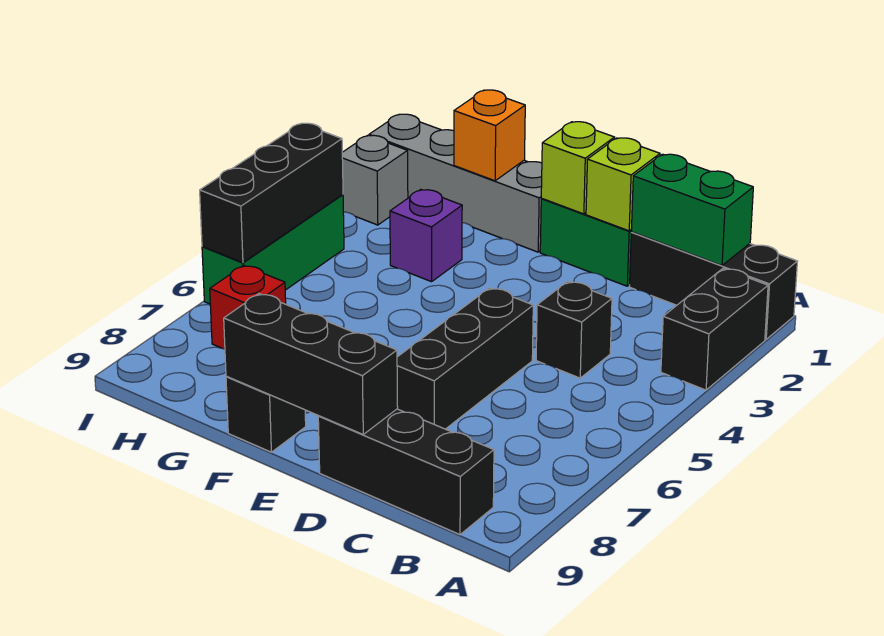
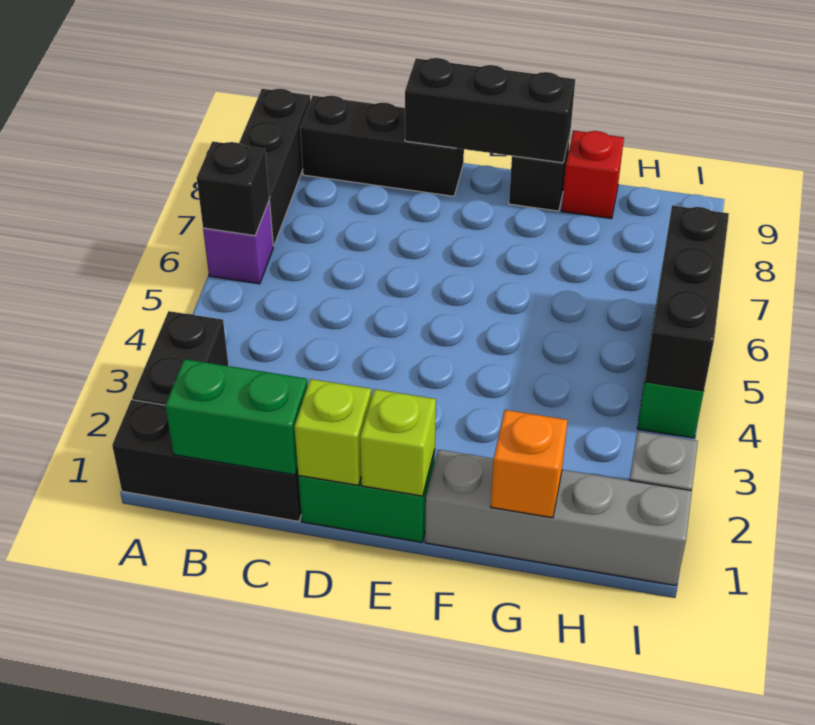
black brick C4 level 1 -> black brick A6 level 2
black brick D5:D7 level 1 -> black brick A7:A9 level 1
purple brick G3 level 1 -> purple brick A6 level 1
red brick H7 level 1 -> red brick G9 level 1

